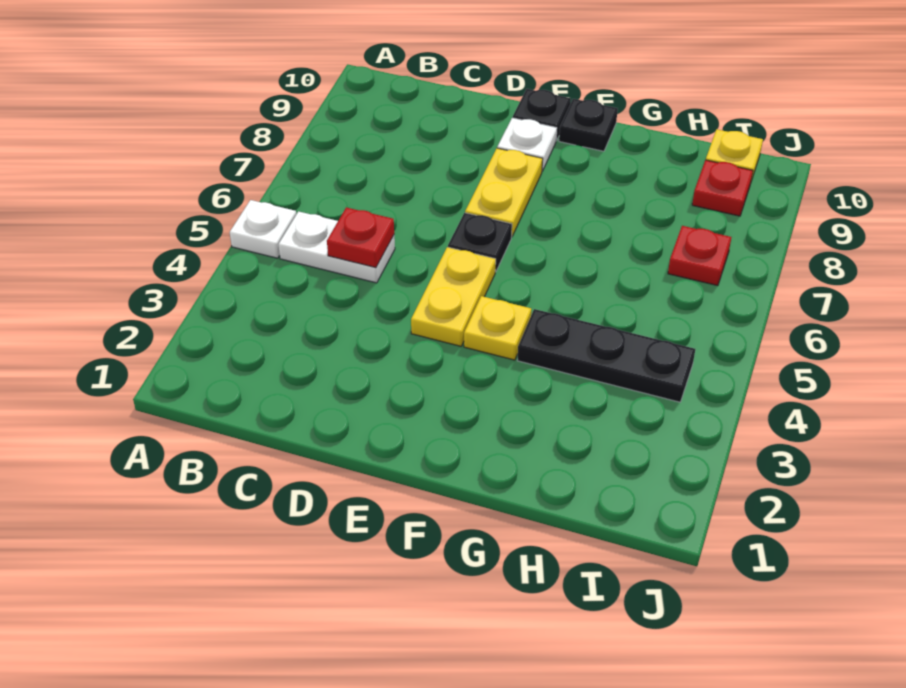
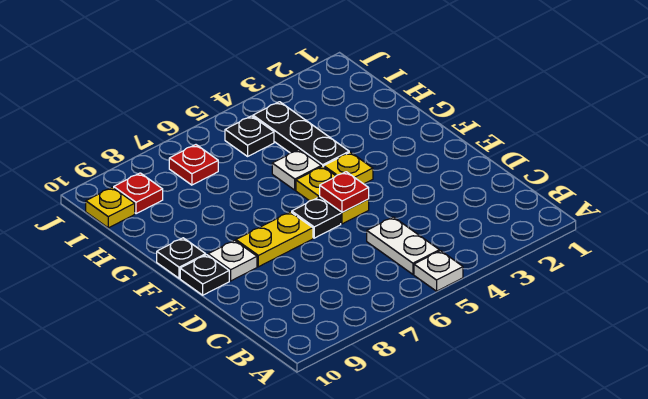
red plate C5 level 2 -> red plate E5 level 2
yellow plate E4:E5 level 1 -> yellow plate E5:F5 level 1
none -> white plate G5 level 1
none -> black plate I5 level 1

